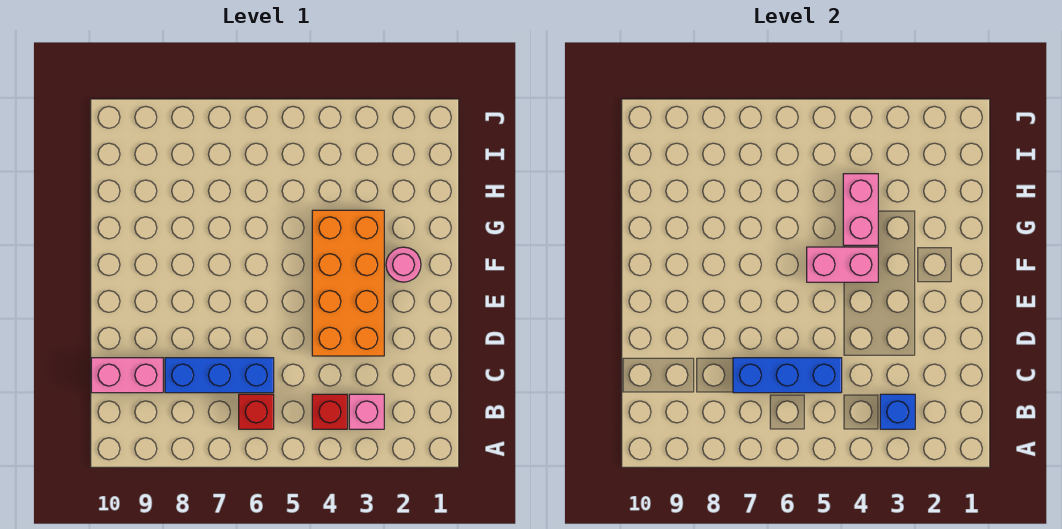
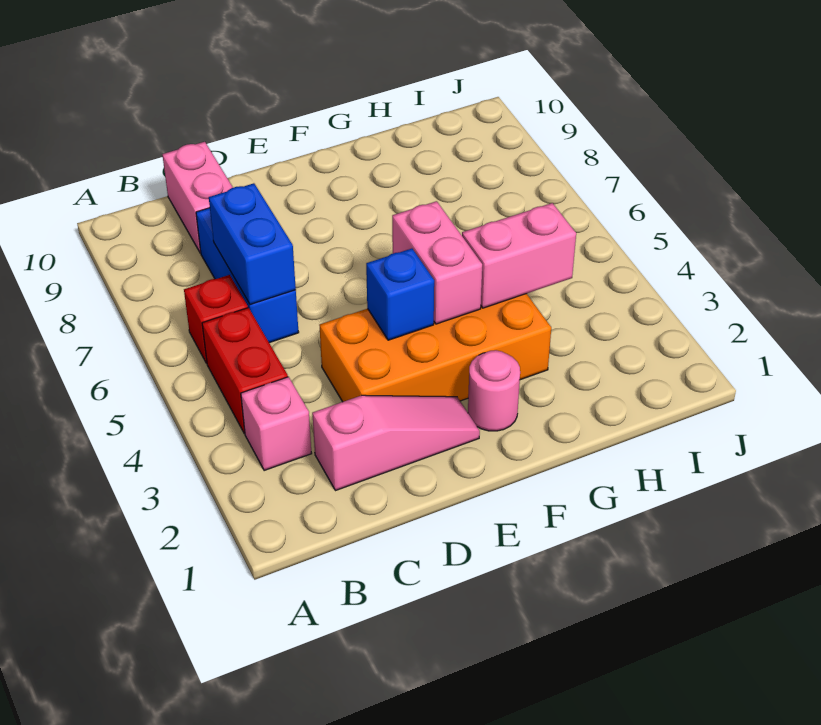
blue brick B3 level 2 -> blue brick E4 level 2
red brick B4 level 1 -> red brick B4:B5 level 1
none -> pink slope C2:E2 level 1 top C
blue brick C5:C7 level 2 -> blue brick C6:C7 level 2

